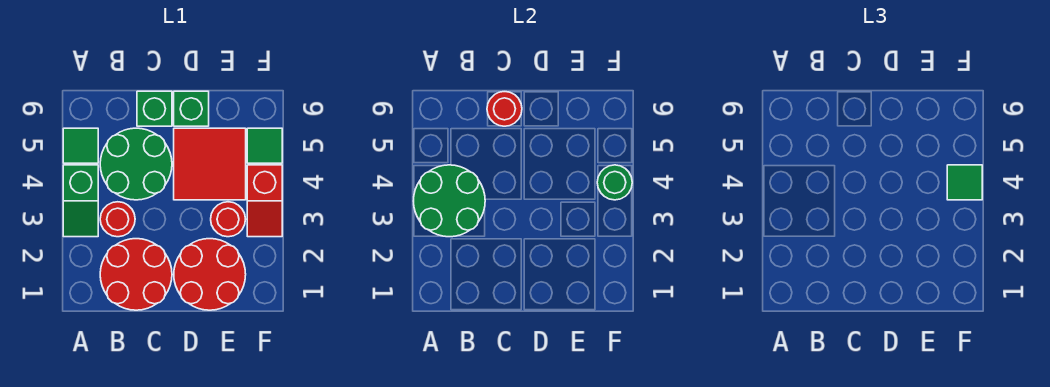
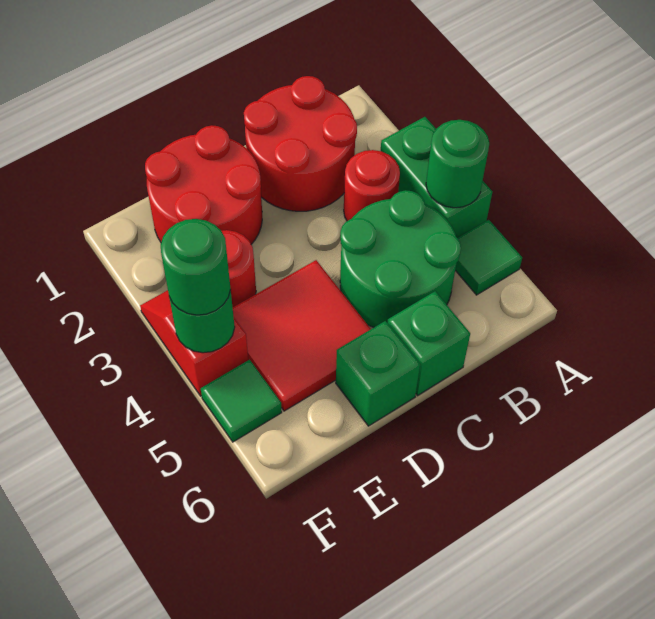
green slope A3:A4 level 1 top 4 -> green brick A3:A4 level 1
green round brick A3:B4 level 2 -> green round brick A4 level 2
red round brick C6 level 2 -> none
green tile F4 level 3 -> green round brick F4 level 3

